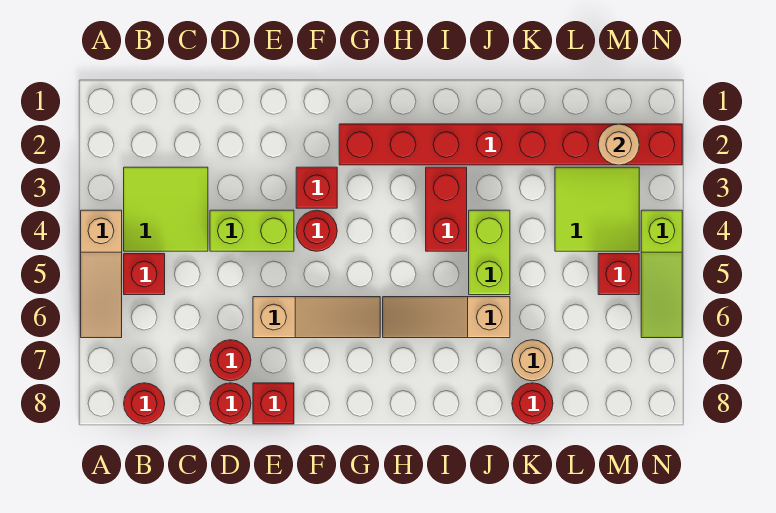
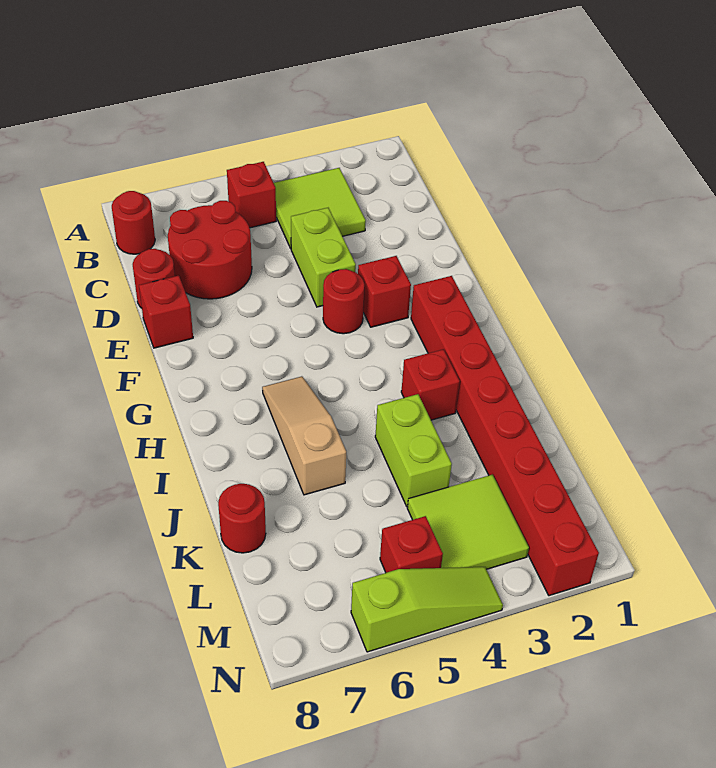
tan slope A4:A6 level 1 top 4 -> none
red round brick D7 level 1 -> red round brick C6:D7 level 1
tan slope E6:G6 level 1 top E -> none
red brick I3:I4 level 1 -> red brick I3 level 1
lime brick J4:J5 level 1 -> lime brick J4:K4 level 1
tan round brick K7 level 1 -> none
tan round brick M2 level 2 -> none
lime slope N4:N6 level 1 top 4 -> lime slope N4:N6 level 1 top 6

